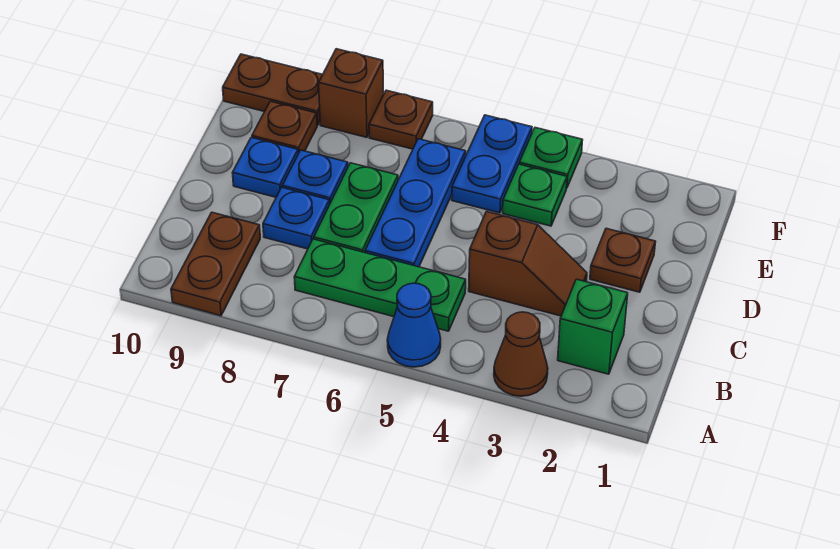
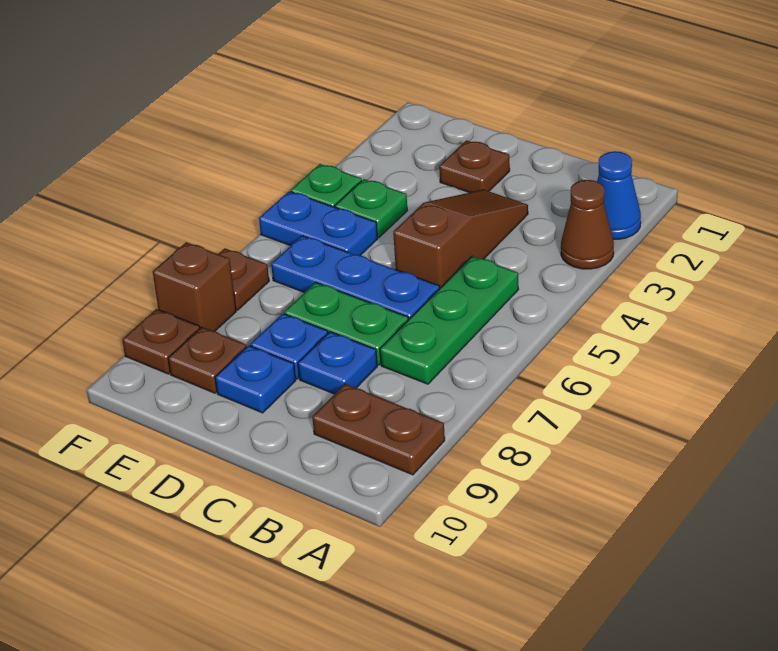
blue cone A5 level 1 -> blue cone A2 level 1
green brick B2 level 1 -> none
brown slope C3:C4 level 1 top 4 -> brown slope C3:C5 level 1 top 5
brown plate F9:F10 level 1 -> brown plate F9 level 1

